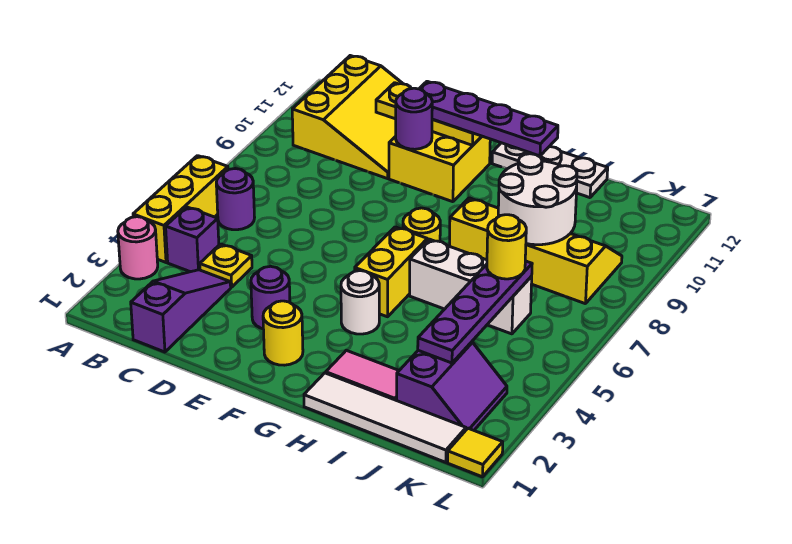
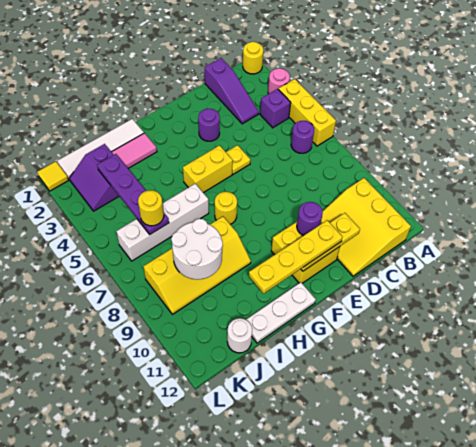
yellow plate C4 level 1 -> yellow plate E5 level 1
purple plate E11:H11 level 3 -> yellow plate E11:H11 level 3
yellow round brick F2 level 1 -> yellow round brick A1 level 1
white round brick G4 level 1 -> white round brick J12 level 1
yellow brick G5:G6 level 1 -> yellow brick F5:G5 level 1
white brick H6:J6 level 1 -> white brick H6:K6 level 1

